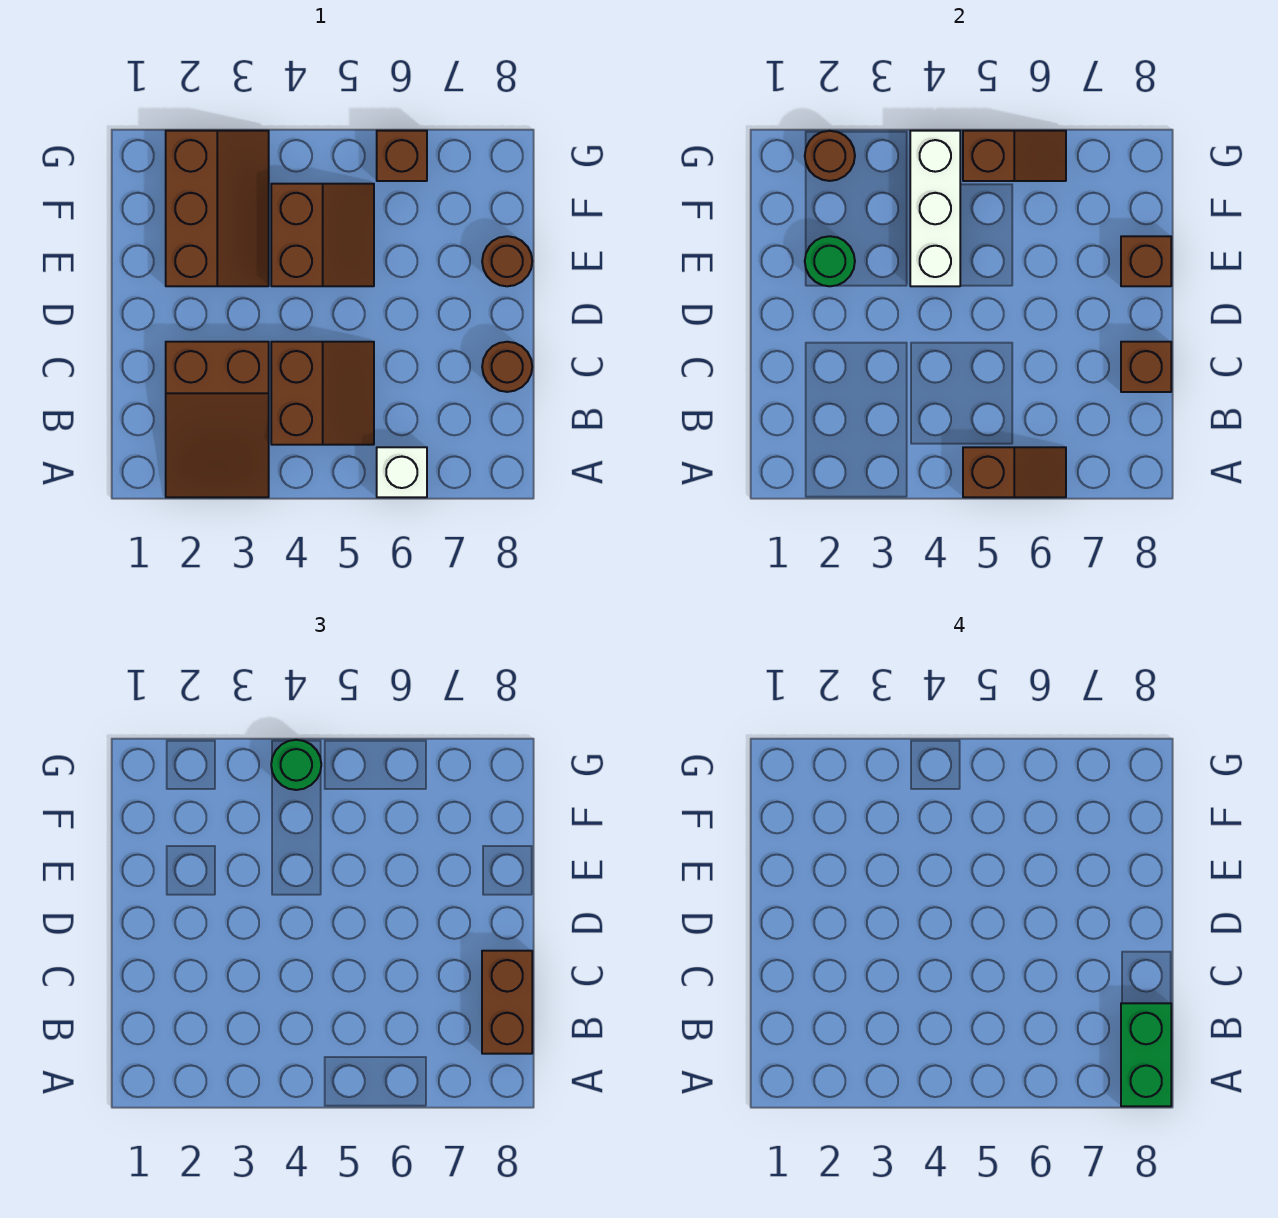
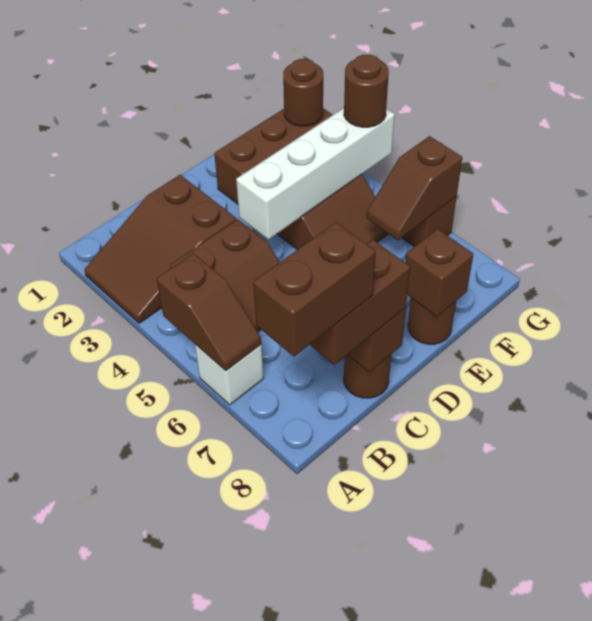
green brick A8:B8 level 4 -> brown brick A8:B8 level 4
green round brick E2 level 2 -> none
white brick E4:G4 level 2 -> white brick D4:G4 level 2
green round brick G4 level 3 -> brown round brick G4 level 3
brown slope G5:G6 level 2 top 5 -> brown slope F6:G6 level 2 top G

